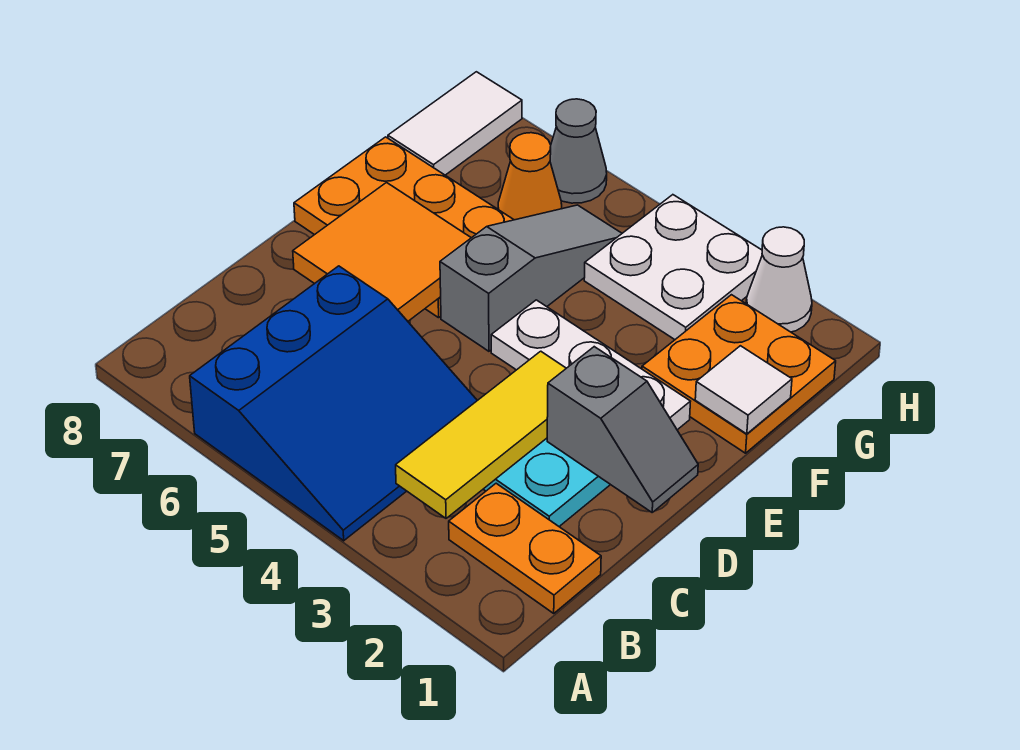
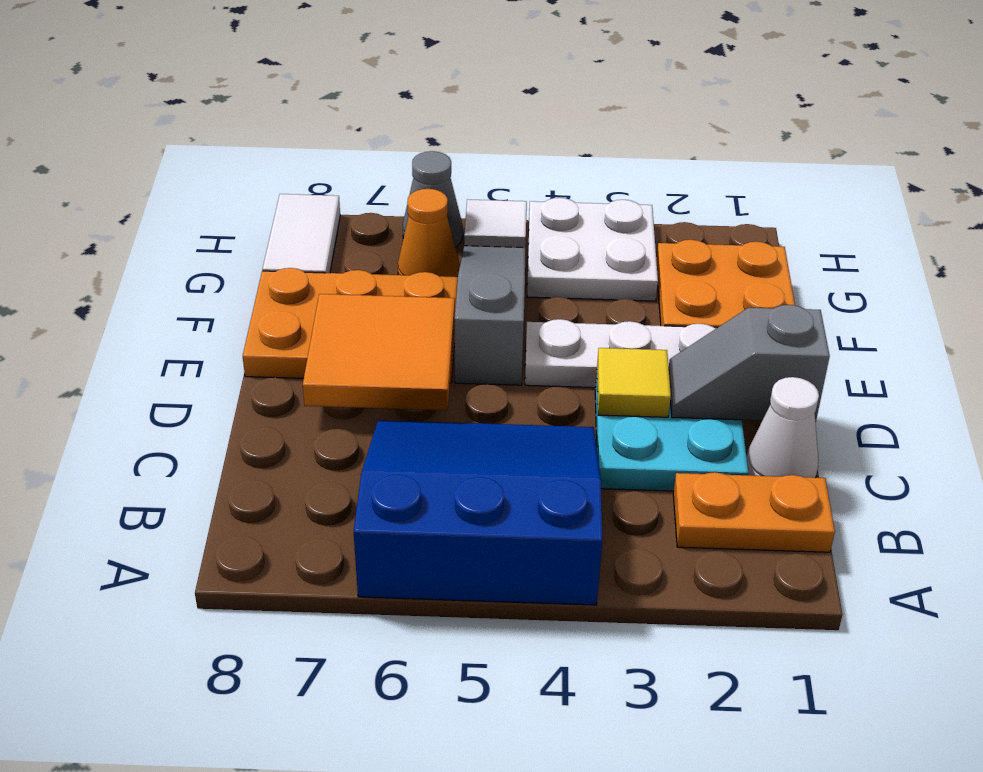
blue slope A4:C6 level 1 top 6 -> blue slope A4:C6 level 1 top A
yellow tile B3:D3 level 2 -> yellow tile D3 level 2
grey slope D1:D2 level 2 top 2 -> grey slope D1:D2 level 2 top 1
white tile F1 level 2 -> white tile H5 level 1
white cone H2 level 1 -> white cone C1 level 1

